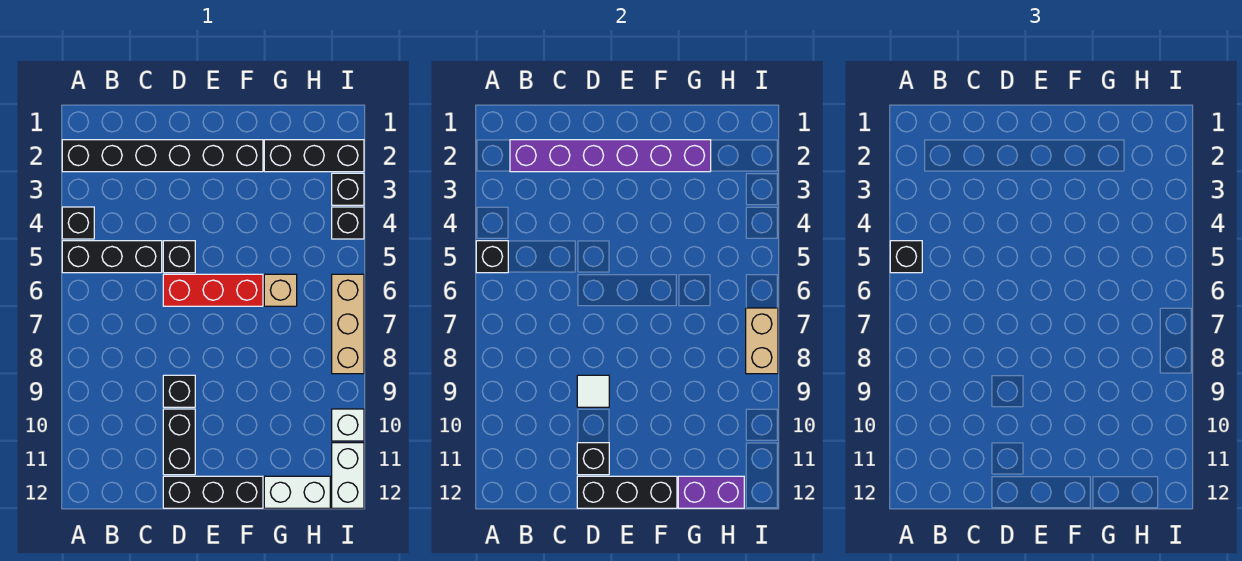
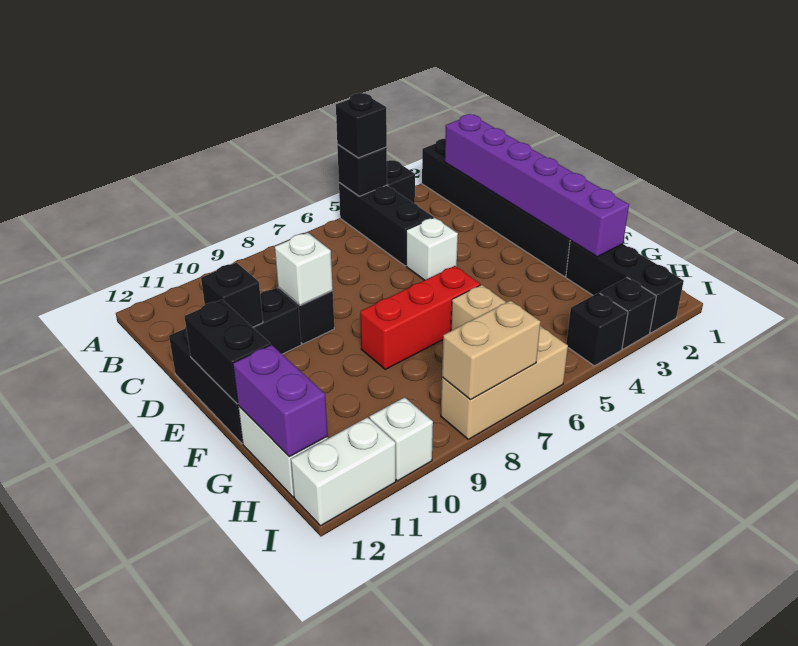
black brick D5 level 1 -> white brick D5 level 1
red brick D6:F6 level 1 -> red brick F6:F8 level 1
white tile D9 level 2 -> white brick D9 level 2
black brick D12:F12 level 2 -> black brick E12:F12 level 2

